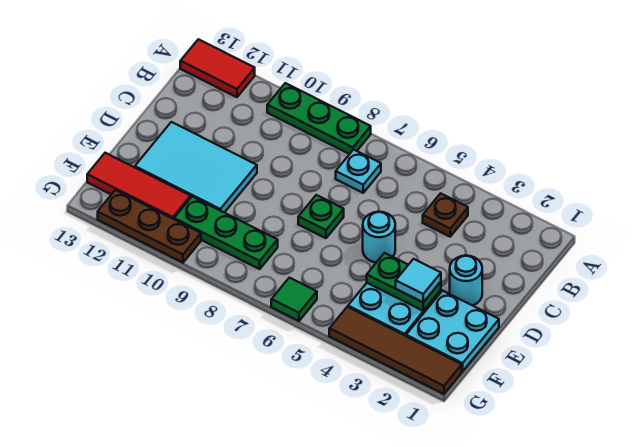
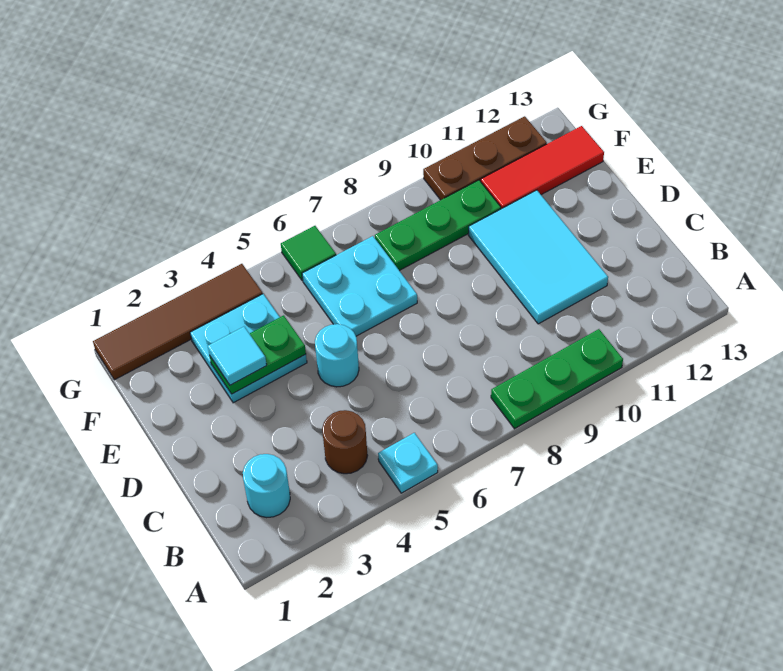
red tile A12:A13 level 1 -> none
brown plate B4 level 1 -> brown round brick B4 level 1
cyan plate B7 level 1 -> cyan plate A5 level 1
cyan round brick D2 level 1 -> cyan round brick B2 level 1
green plate D7 level 1 -> none
cyan tile D10:E12 level 1 -> cyan tile C10:E11 level 1
cyan plate E1:F2 level 1 -> cyan plate E6:F7 level 1

